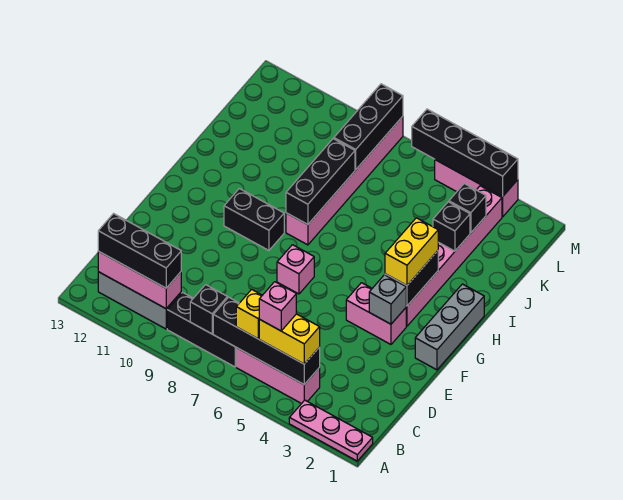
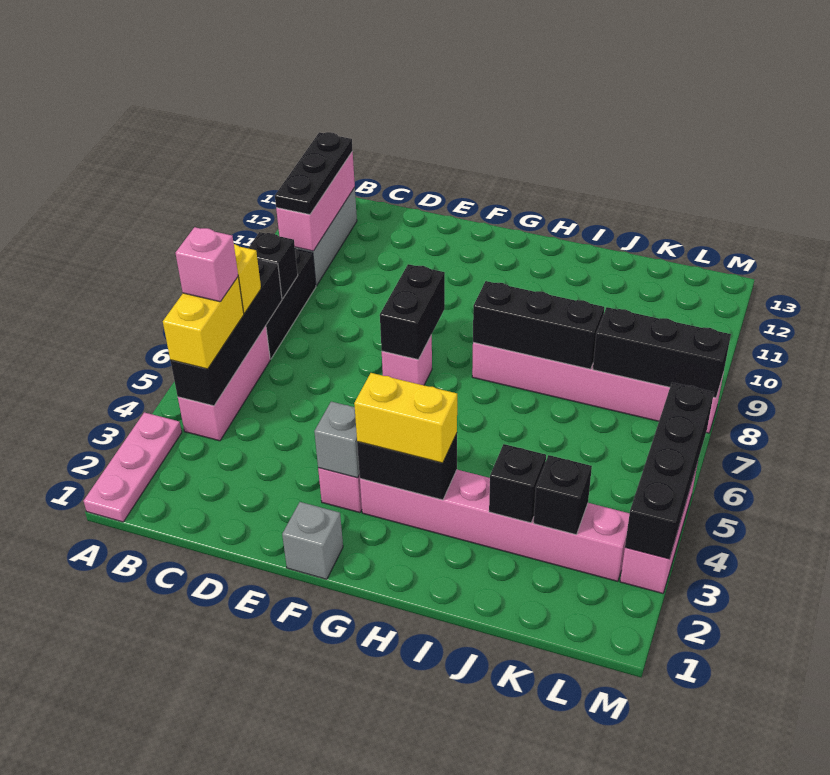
black brick B10:B12 level 3 -> black plate B10:B12 level 3
grey brick F1:H1 level 1 -> grey brick F1 level 1
black brick G9:G10 level 1 -> black brick F7:F8 level 2

